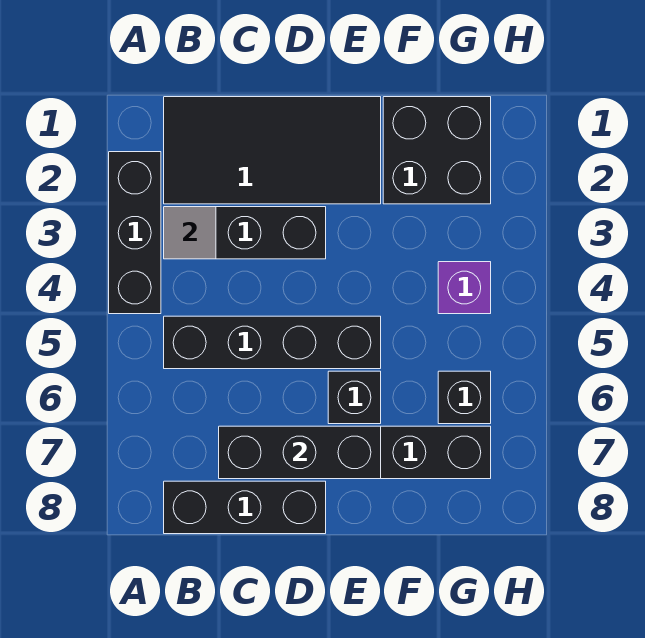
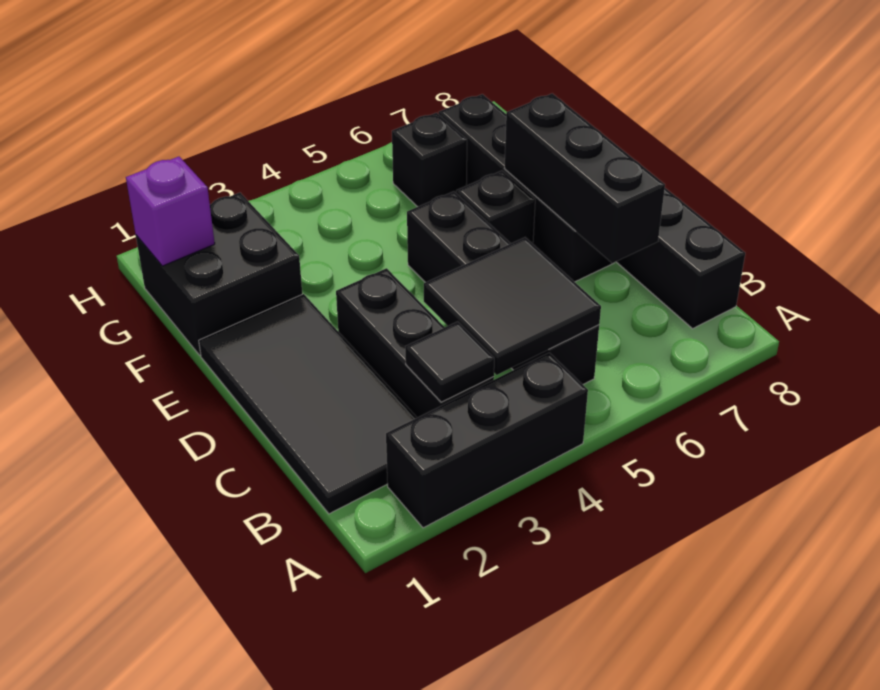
grey tile B3 level 2 -> black tile B3 level 2
none -> black tile B4:C5 level 2
purple brick G4 level 1 -> purple brick G1 level 2

